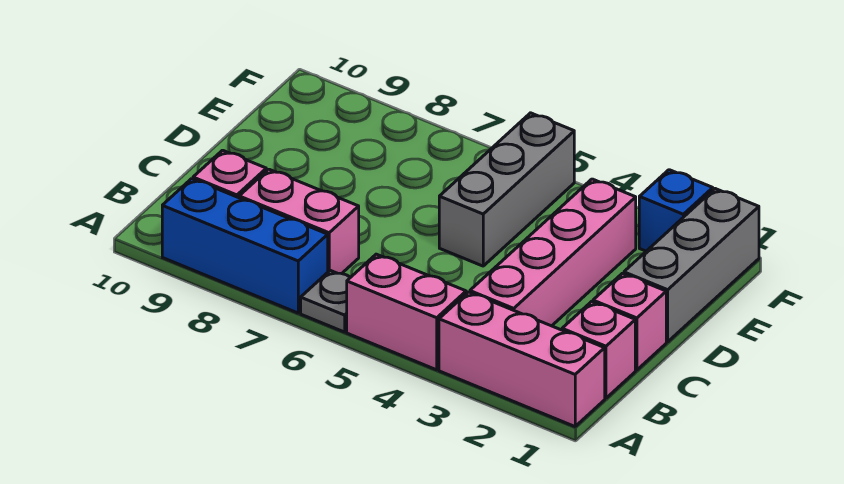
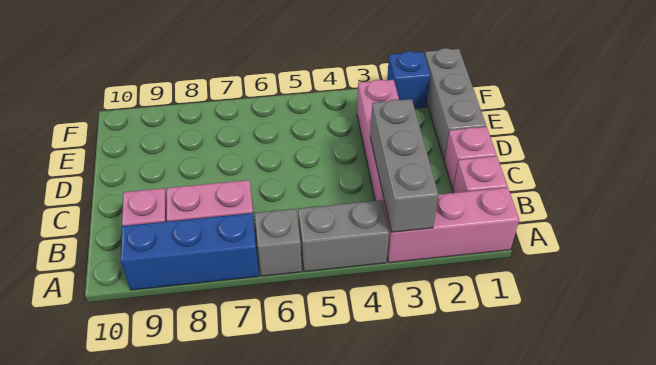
pink brick A4:A5 level 1 -> grey brick A4:A5 level 1
grey plate A6 level 1 -> grey brick A6 level 1
grey brick D5:F5 level 1 -> grey brick A3:C3 level 2

